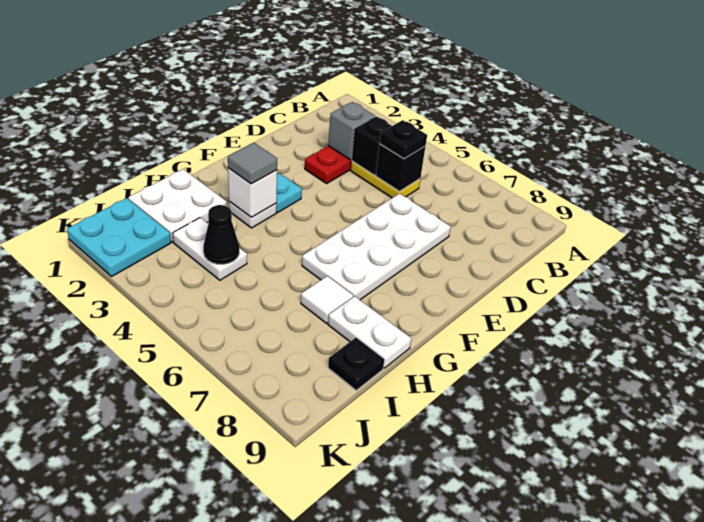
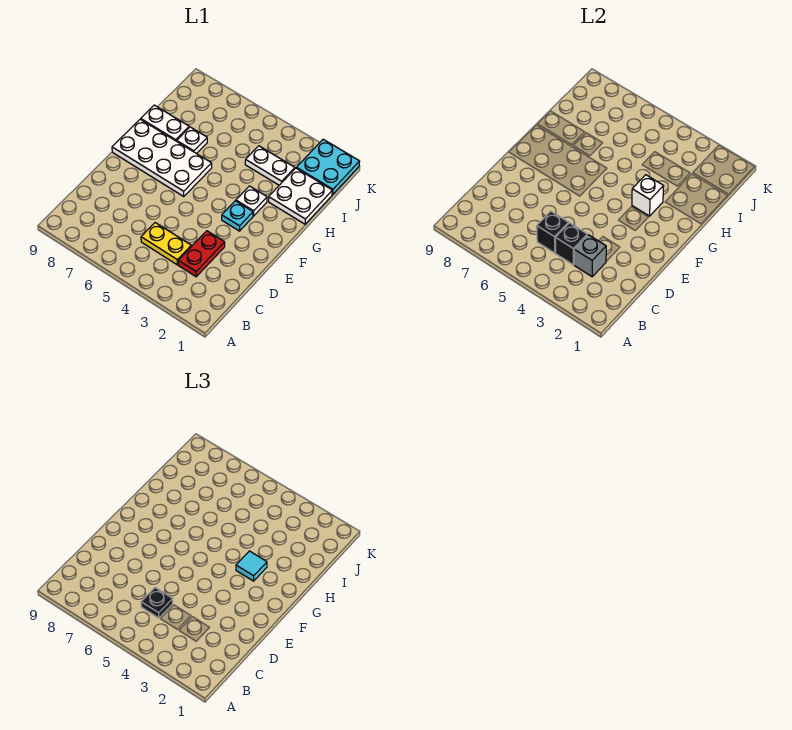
white plate D6:G7 level 1 -> white plate F6:G9 level 1
grey tile G3 level 3 -> cyan tile G3 level 3
white tile H7 level 1 -> white plate H7 level 1
black cone I4 level 2 -> none
black plate I9 level 1 -> none

